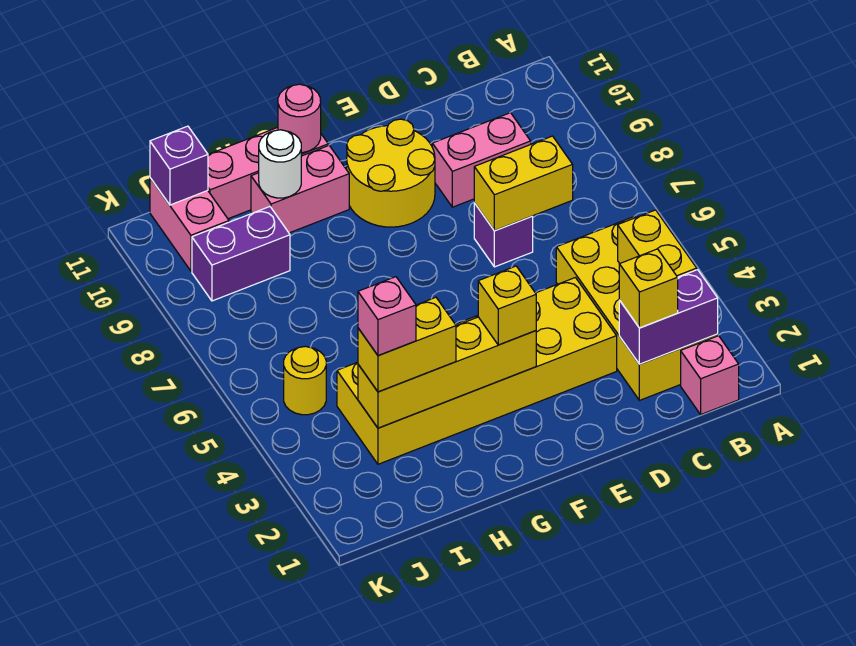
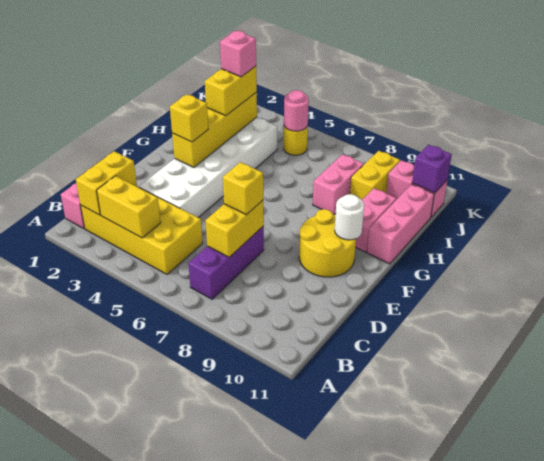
purple brick B2:C2 level 2 -> yellow brick B2:C2 level 2
yellow brick C2 level 3 -> yellow brick D7 level 3
pink brick C9:D9 level 1 -> pink brick H8:I8 level 1
yellow brick D3:I4 level 1 -> white brick D3:I4 level 1
purple brick D7 level 1 -> purple brick B7:D7 level 1
pink round brick G11 level 2 -> pink round brick J5 level 2
white round brick H10 level 2 -> white round brick F10 level 2
purple brick I9:J9 level 1 -> yellow brick I9:J9 level 1

